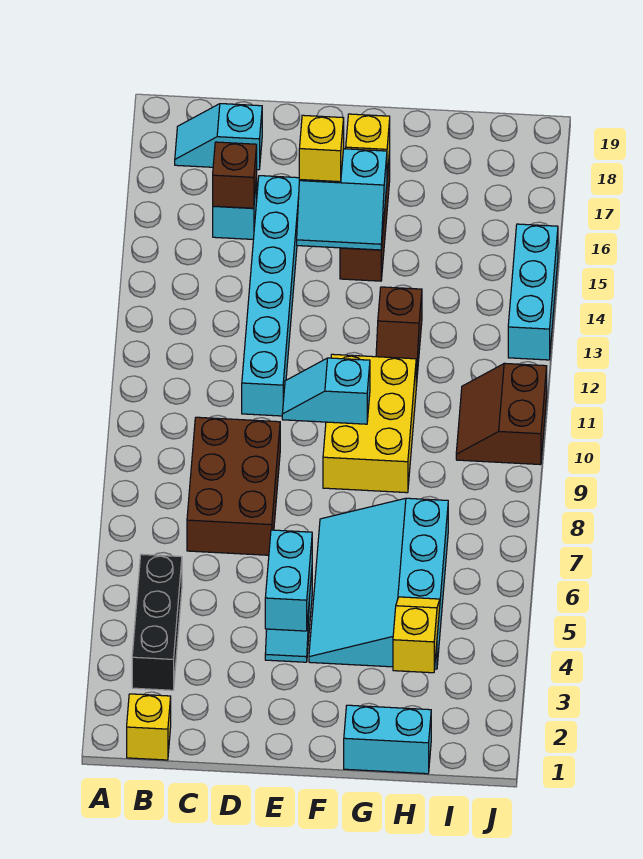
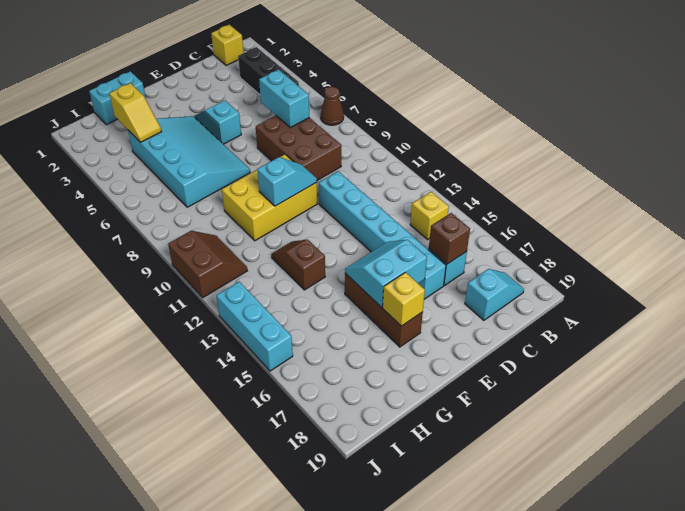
none -> brown cone A7 level 1
cyan brick E4:E5 level 2 -> cyan brick C6:C7 level 2
yellow brick E16 level 3 -> yellow brick B14 level 1
yellow brick F9:G11 level 1 -> yellow brick E9:G10 level 1

